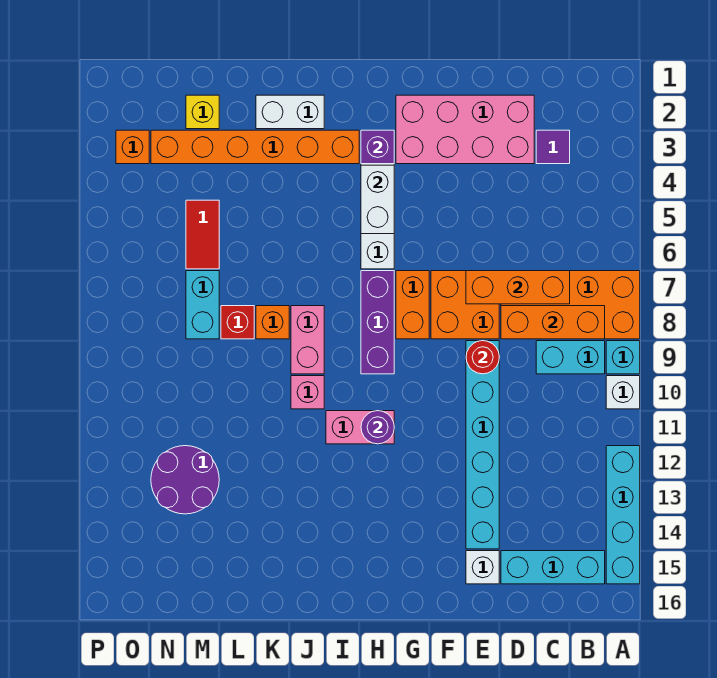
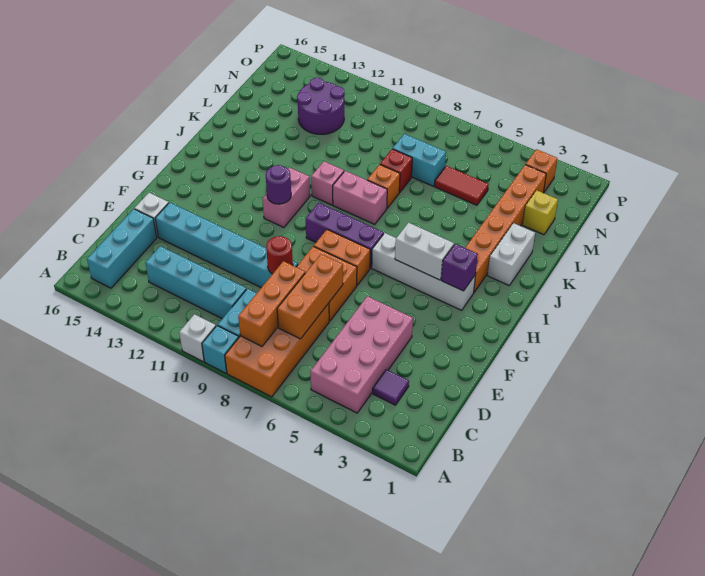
cyan brick A12:A15 level 1 -> cyan brick C10:C13 level 1
pink brick D2:G3 level 1 -> pink brick B4:E5 level 1

